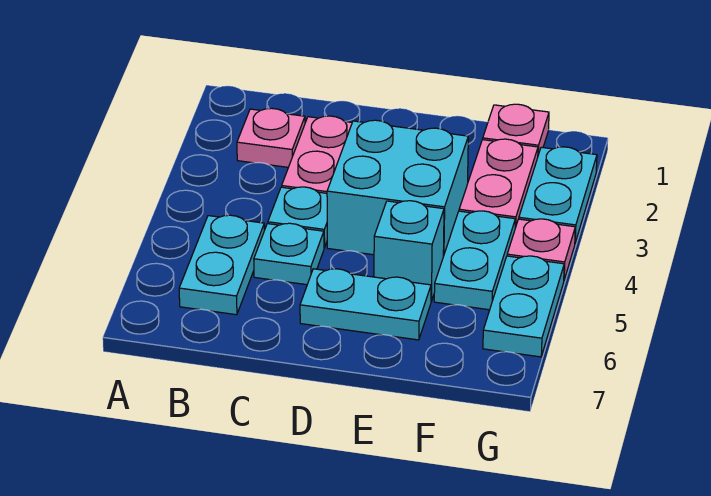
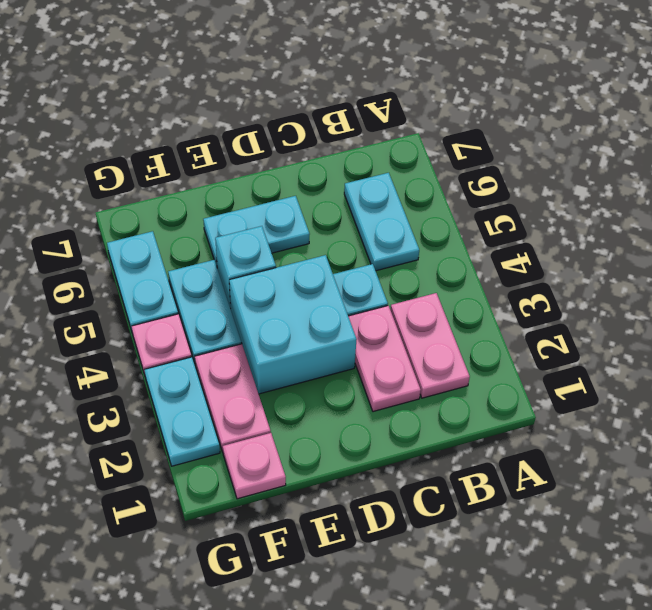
pink plate B2 level 1 -> pink plate B2:B3 level 1
cyan plate C5 level 1 -> none

